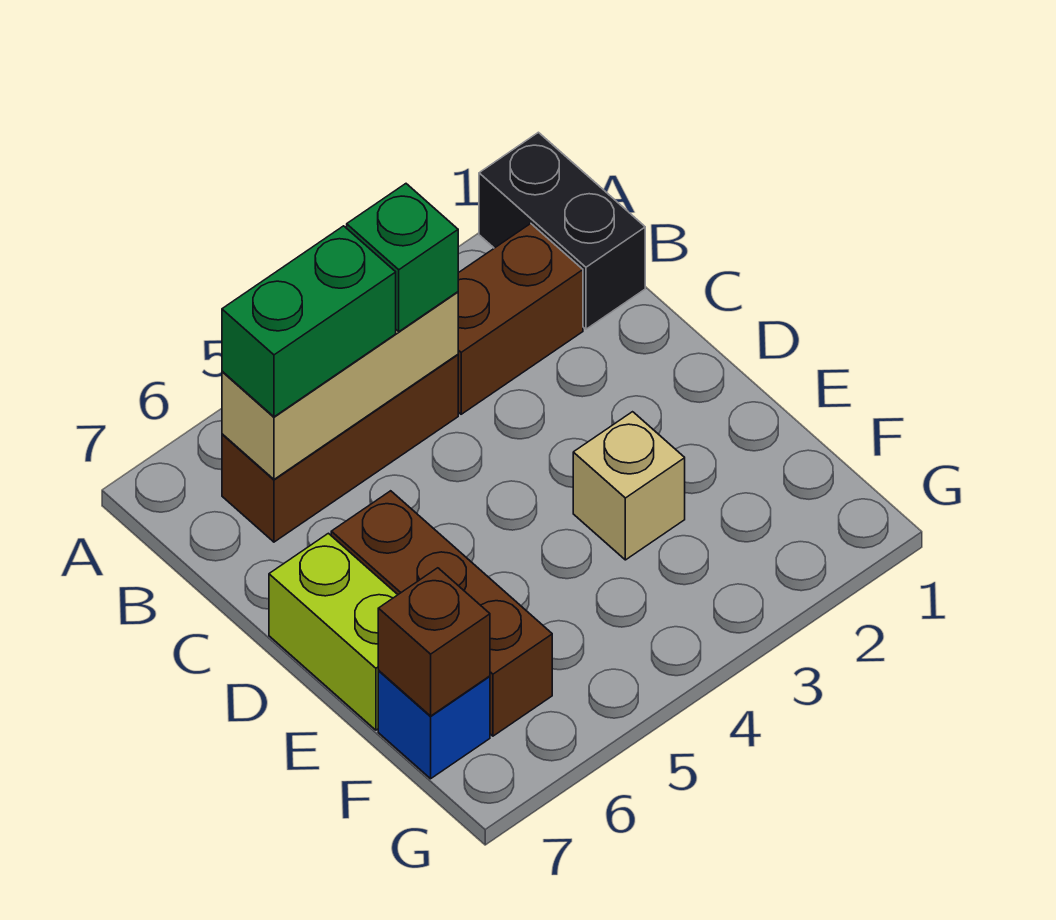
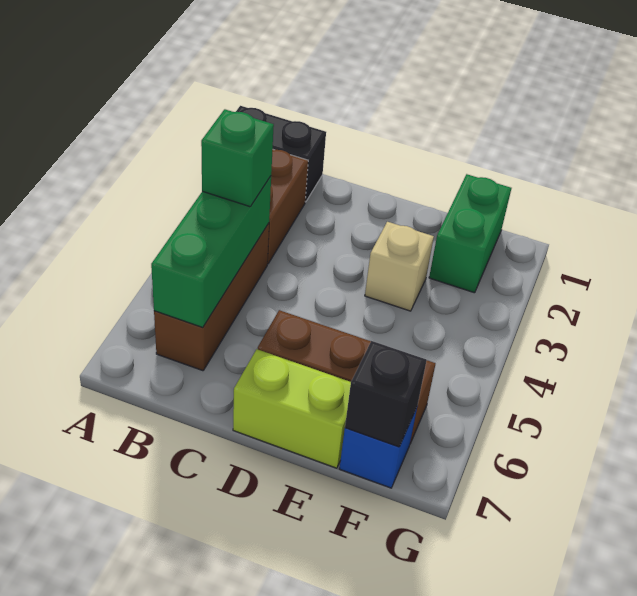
tan brick B4:B6 level 2 -> green brick B4:B6 level 2
green brick B5:B6 level 3 -> green brick F1:F2 level 1
brown brick F7 level 2 -> black brick F7 level 2

